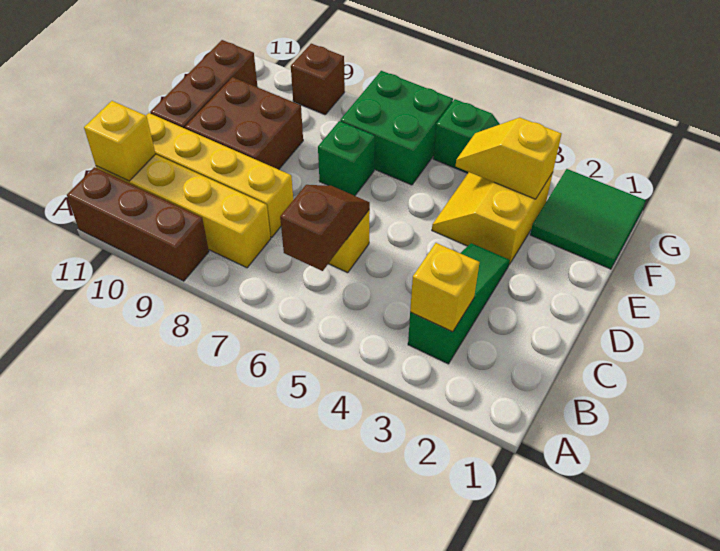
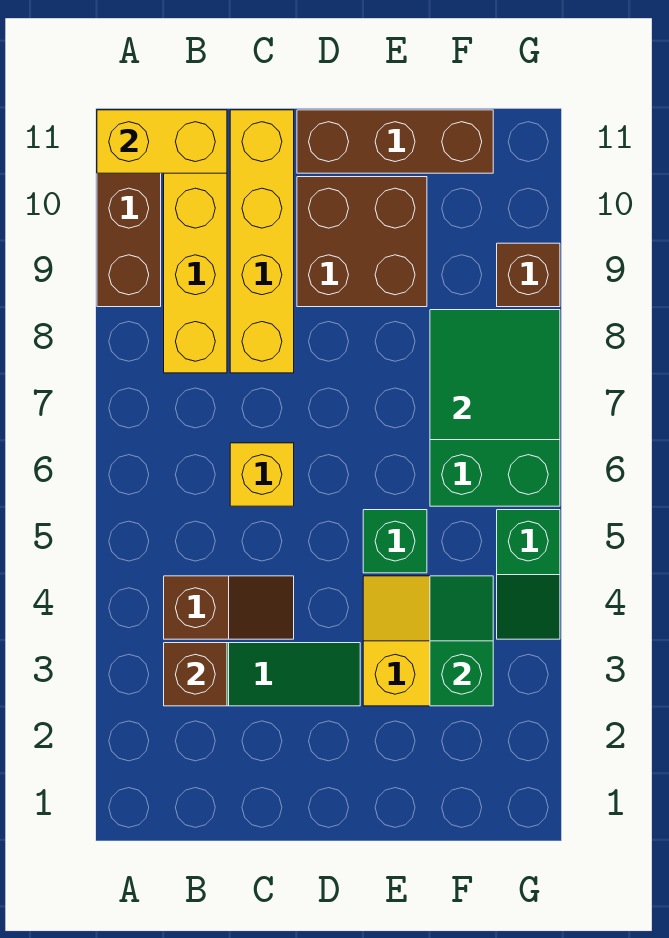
yellow brick B3 level 2 -> brown brick B3 level 2
brown slope B6:C6 level 2 top B -> brown slope B4:C4 level 1 top B
yellow brick B11 level 2 -> yellow brick A11:B11 level 2
green brick E7 level 1 -> green brick E5 level 1
green tile F1:G2 level 1 -> green tile F7:G8 level 2
yellow slope F3:F4 level 2 top 3 -> green slope F3:F4 level 2 top 3

